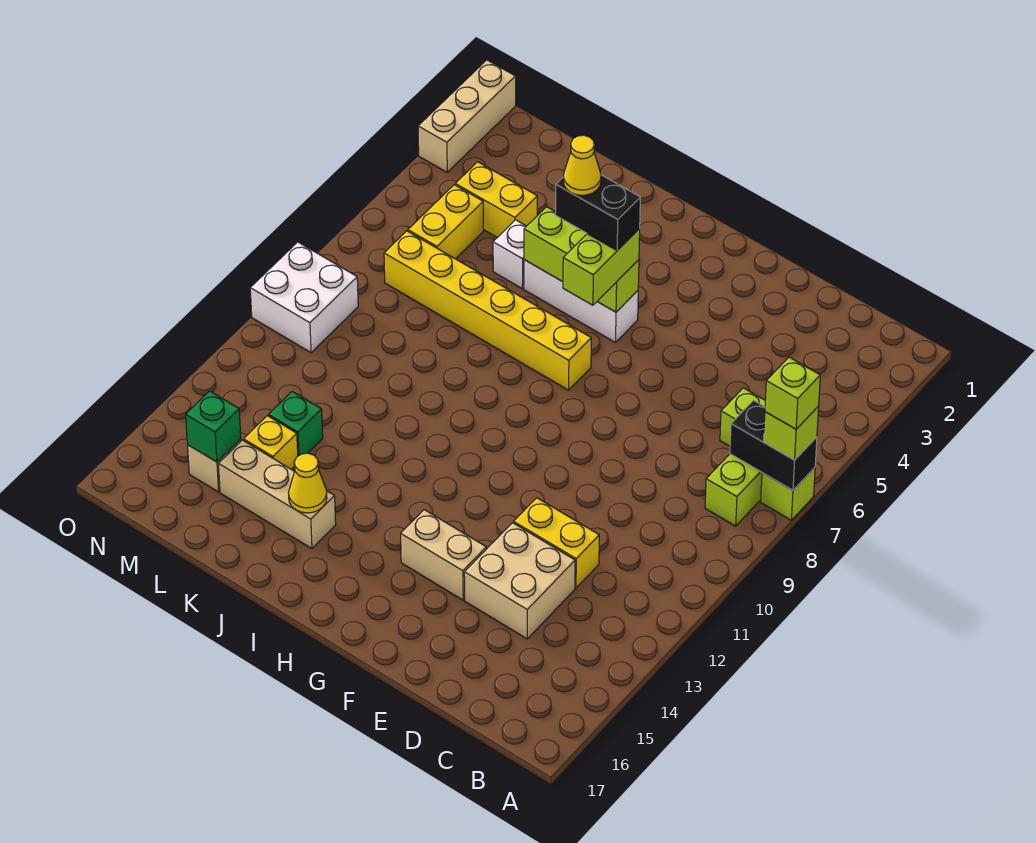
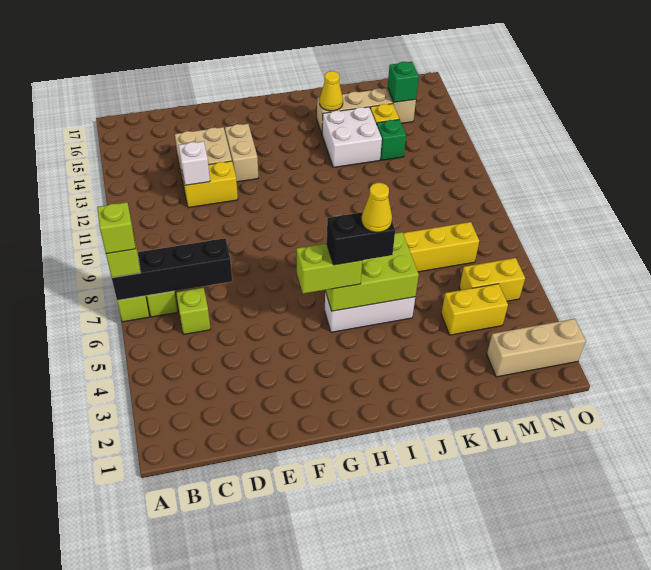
black brick A7:B7 level 2 -> black brick A7:D7 level 2
tan brick F14:G14 level 1 -> tan brick F13:F14 level 1
lime brick H5:J5 level 2 -> lime brick H5:J6 level 2
lime brick H5:H6 level 3 -> lime brick G5:H5 level 3
white brick K5 level 1 -> white brick D12 level 2
yellow brick M5:M6 level 1 -> yellow brick M5:N5 level 1
white brick N9:O10 level 1 -> white brick J13:K14 level 1
tan brick O1:O3 level 1 -> tan brick M2:O2 level 1

